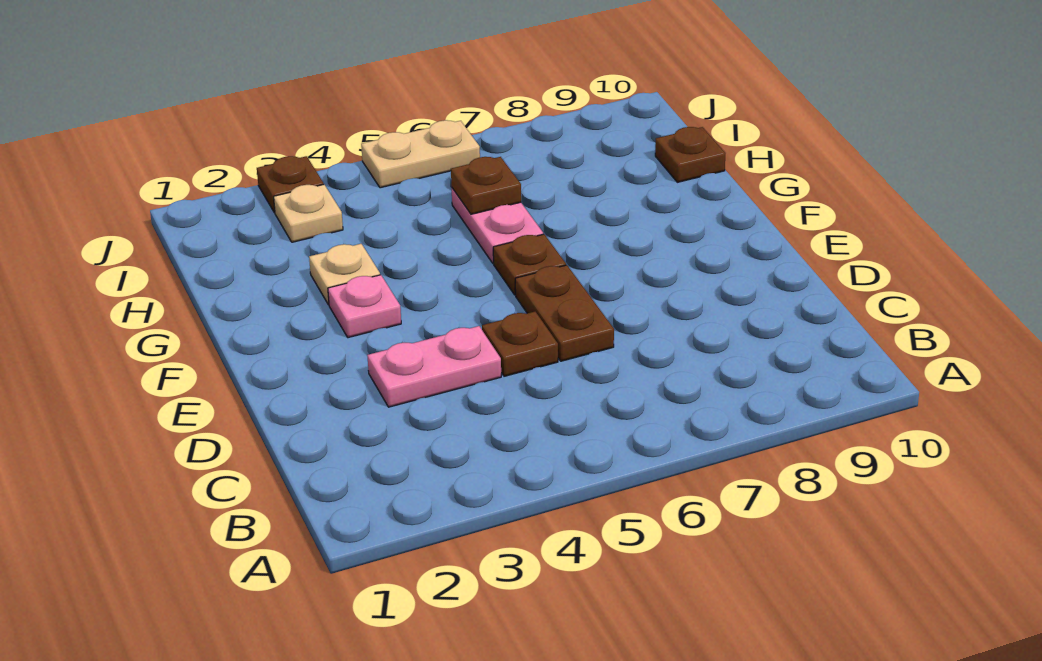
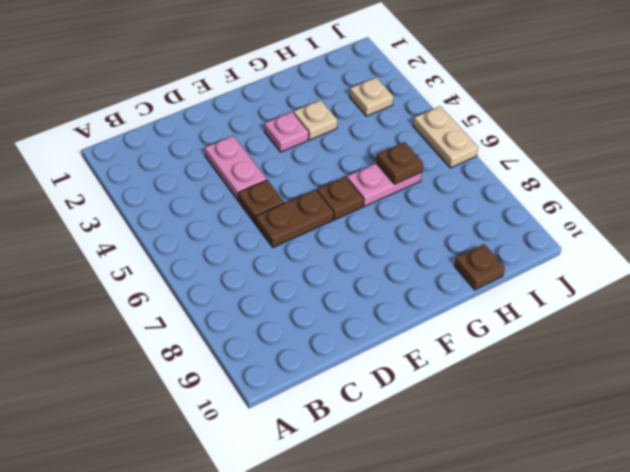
brown plate J3 level 1 -> none

